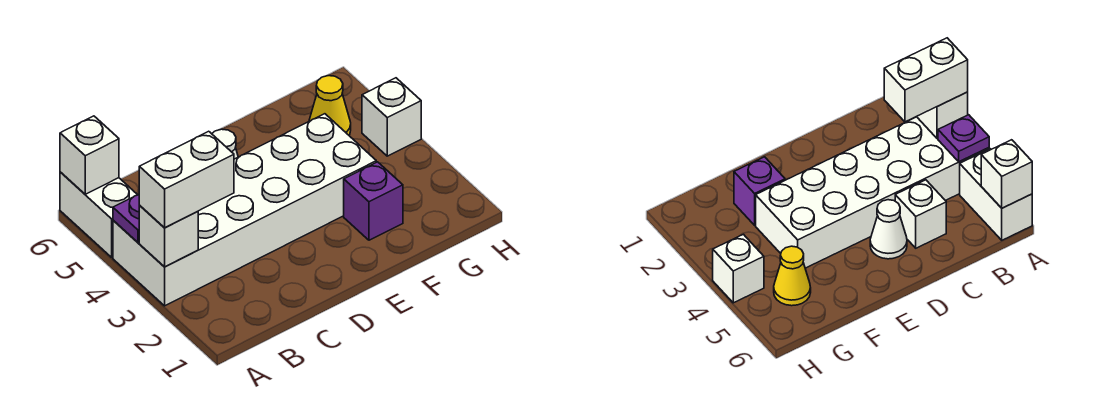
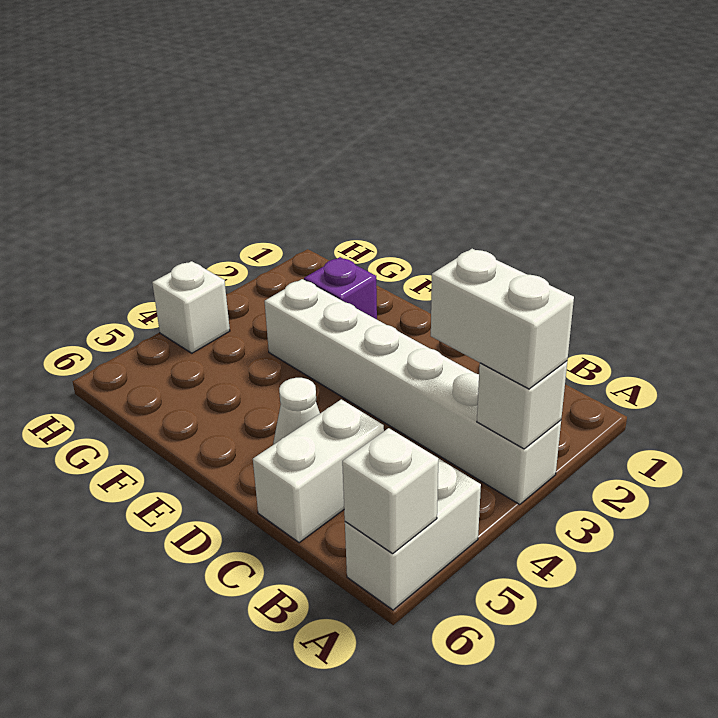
white brick A3:F4 level 1 -> white brick A3:F3 level 1
purple plate A4 level 2 -> none
white brick C5 level 1 -> white brick C5:C6 level 1
yellow cone G5 level 1 -> none

